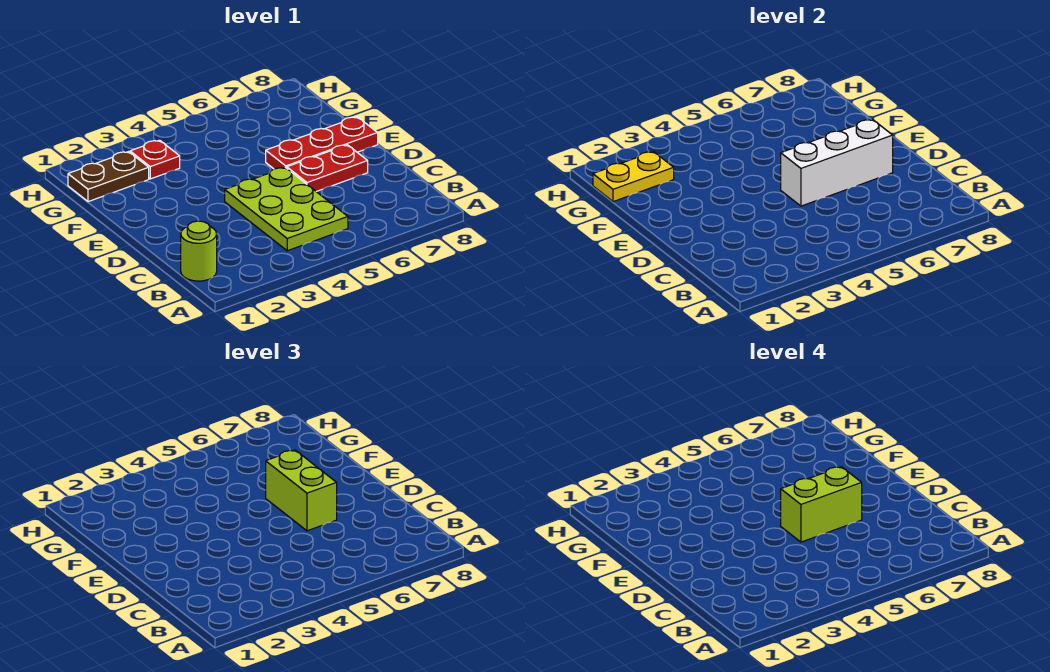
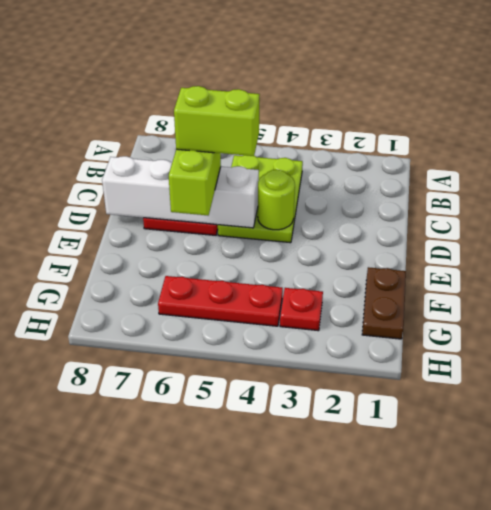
lime round brick B1 level 1 -> lime round brick D4 level 2
white brick D5:D7 level 2 -> white brick D5:D8 level 2
red plate E6:E8 level 1 -> red plate G4:G6 level 1
brown plate G1:G2 level 1 -> brown plate F1:G1 level 1
yellow plate G1:G2 level 2 -> none

